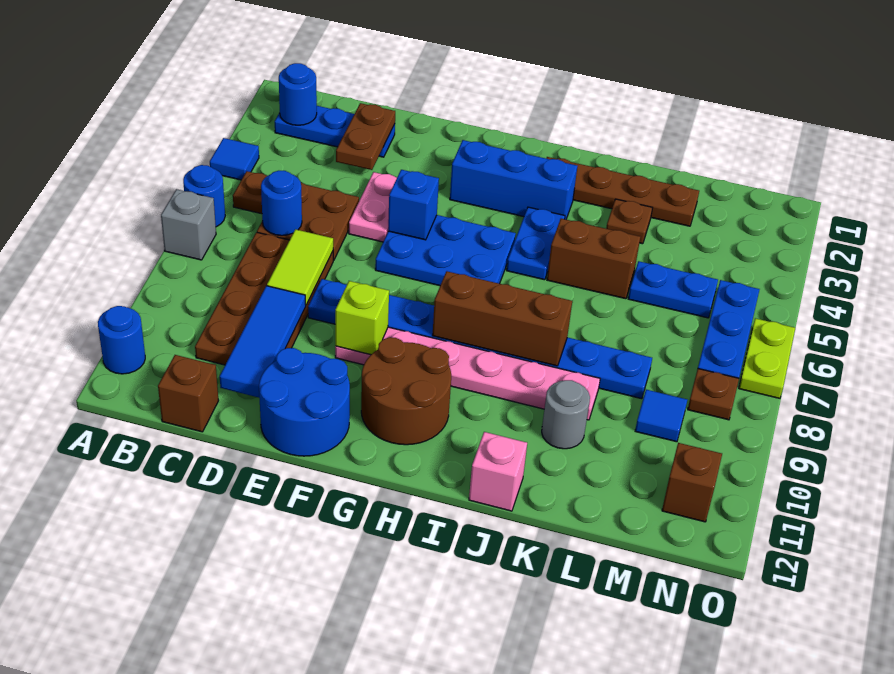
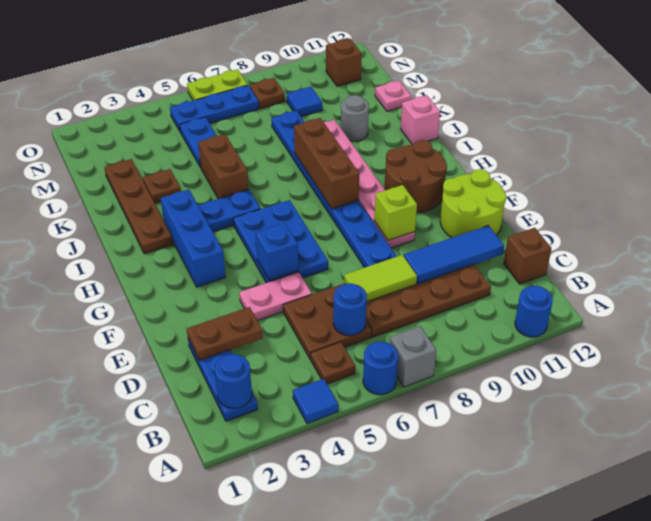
blue round brick E11:F12 level 1 -> lime round brick E11:F12 level 1
none -> pink plate L12 level 1

